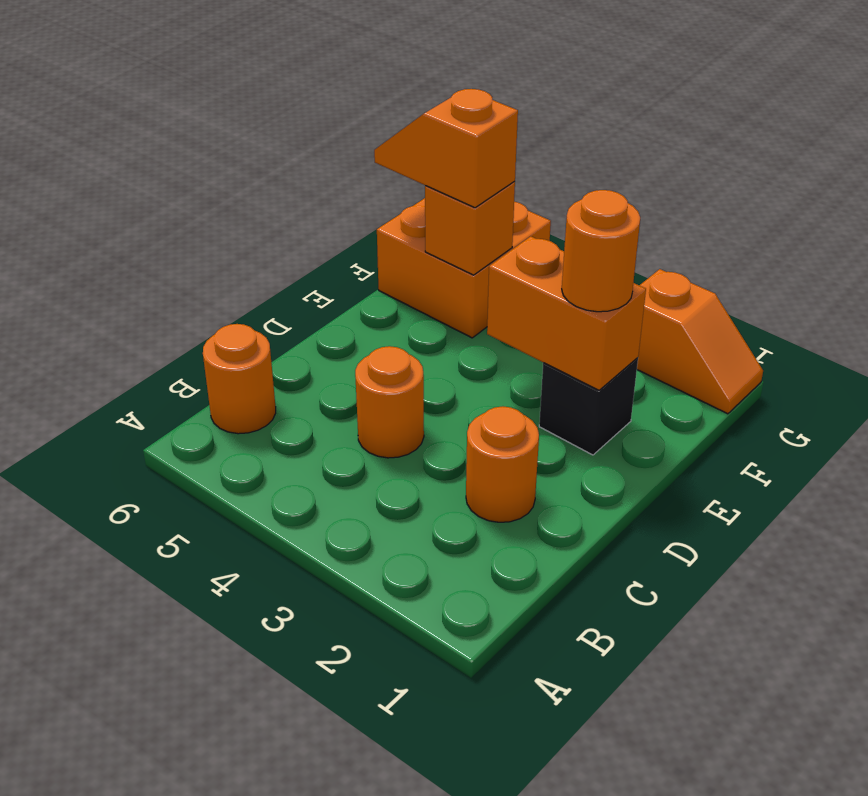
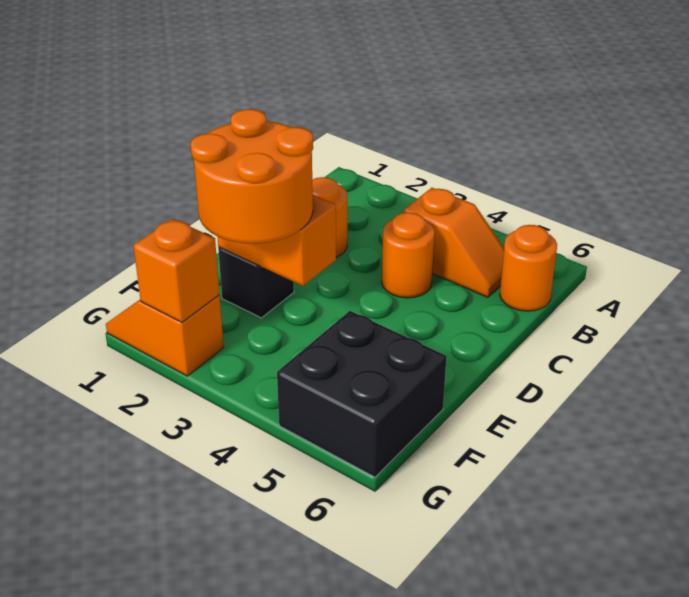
orange round brick E2 level 3 -> orange round brick E2:F3 level 3
orange brick F5:G6 level 1 -> black brick F5:G6 level 1
orange brick F5 level 2 -> orange brick G2 level 2
orange slope F5:F6 level 3 top 5 -> orange slope B4:B5 level 1 top 4

